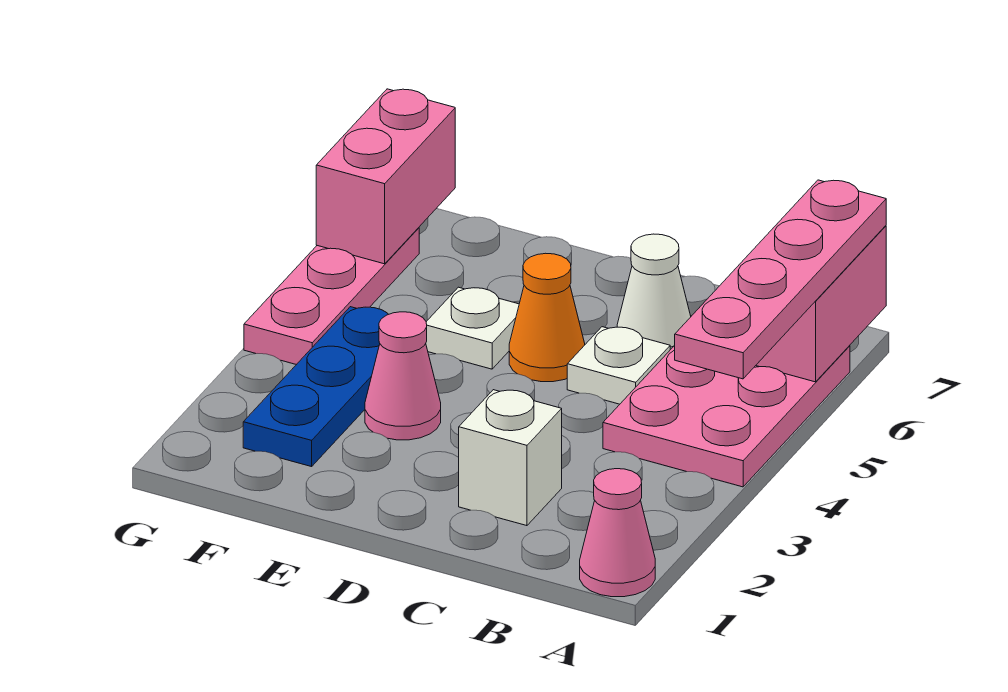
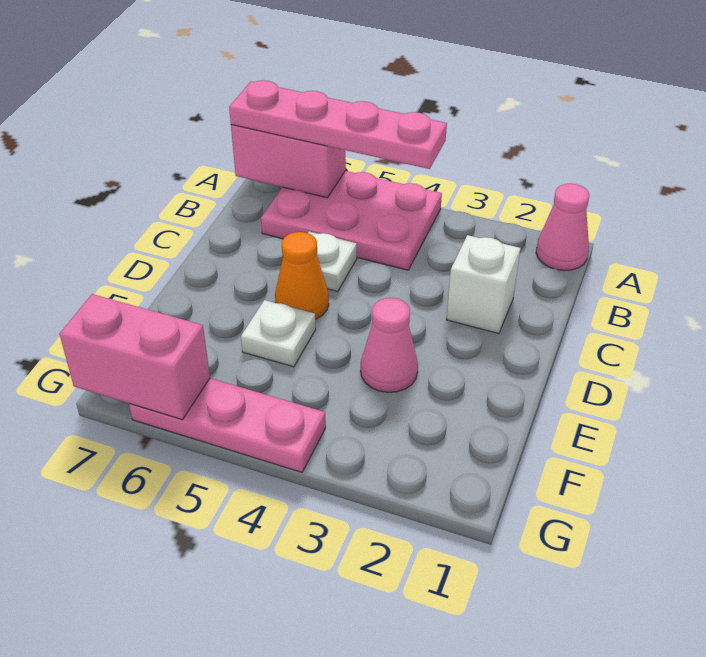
white cone C6 level 1 -> none
blue plate F2:F4 level 1 -> none

